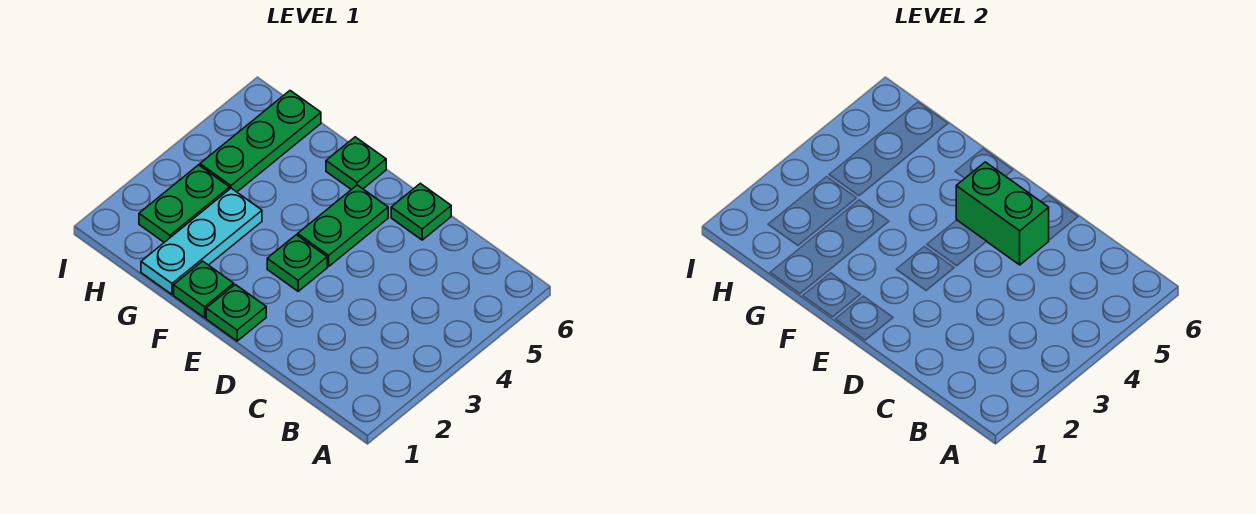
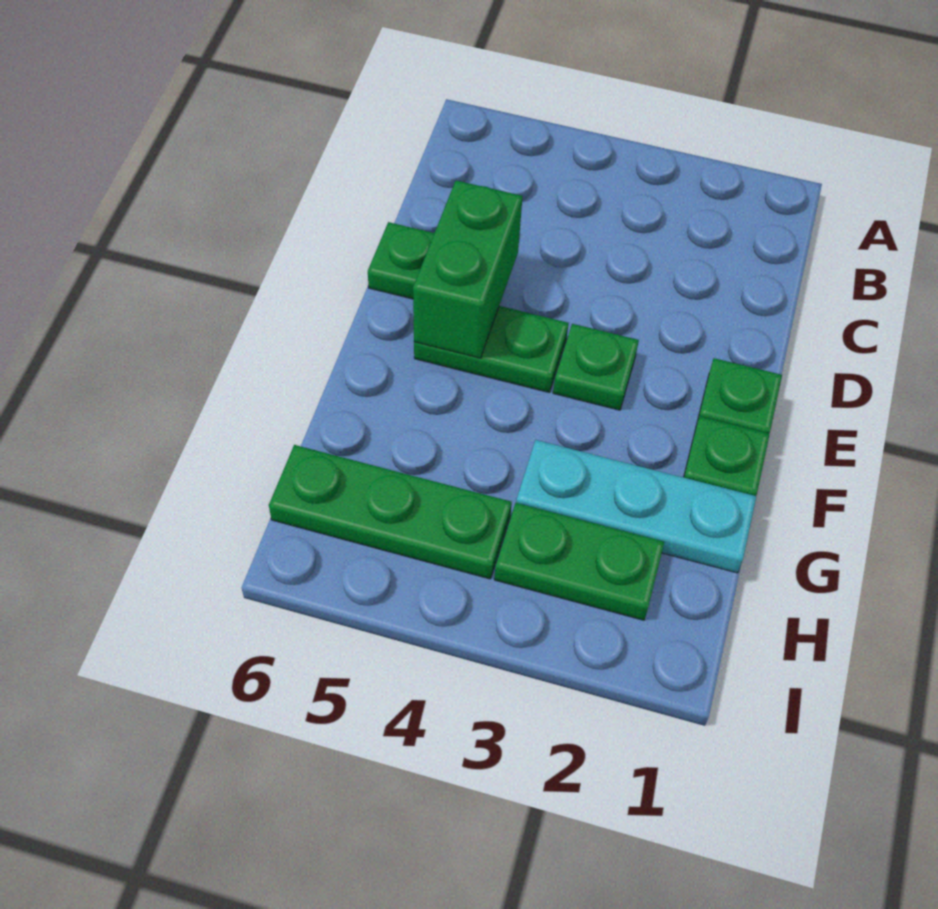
green plate F6 level 1 -> none

